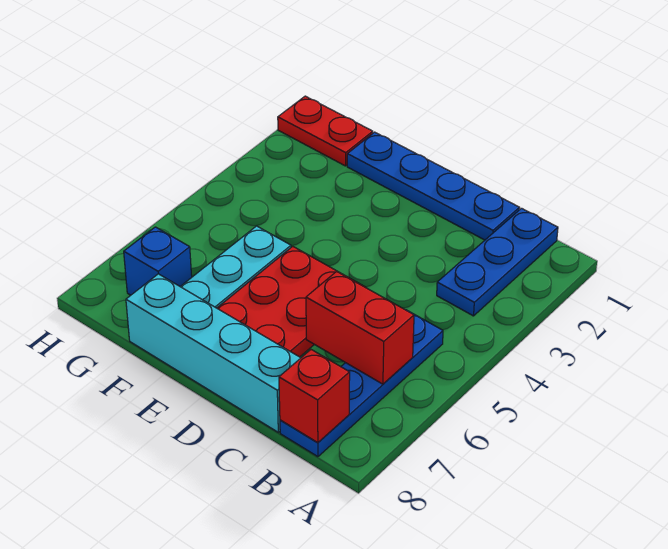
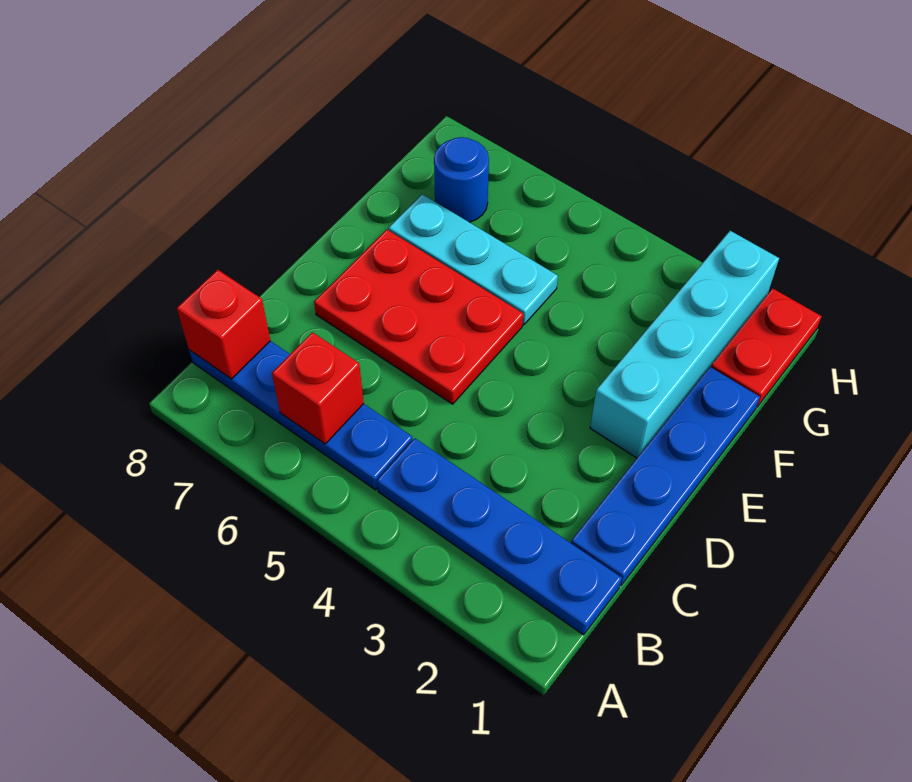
blue plate B1:B3 level 1 -> blue plate B1:B4 level 1
red brick B6:C6 level 2 -> red brick B6 level 2
cyan brick C8:F8 level 1 -> cyan brick E2:H2 level 1
blue brick G7 level 1 -> blue round brick G7 level 1

